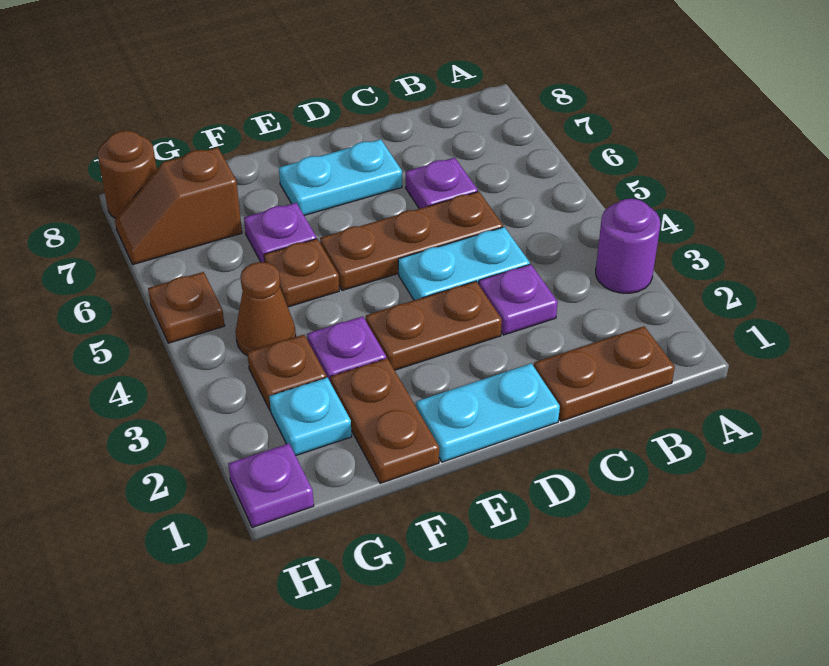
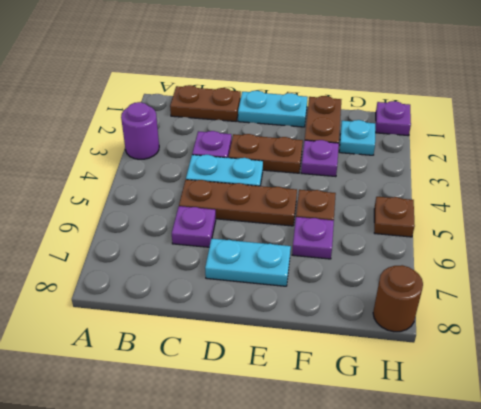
brown plate G3 level 1 -> none
brown cone G4 level 1 -> none
brown slope G7:H7 level 1 top G -> none

